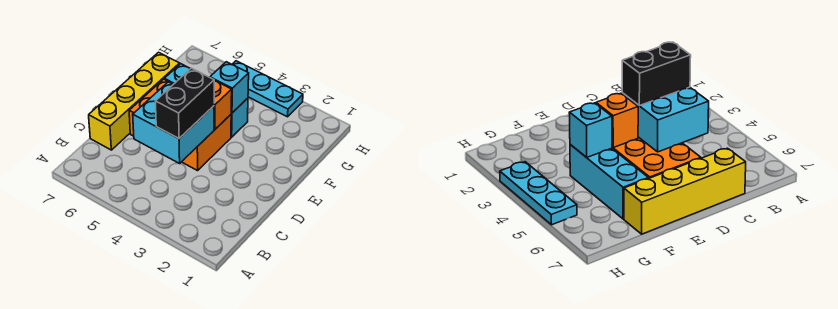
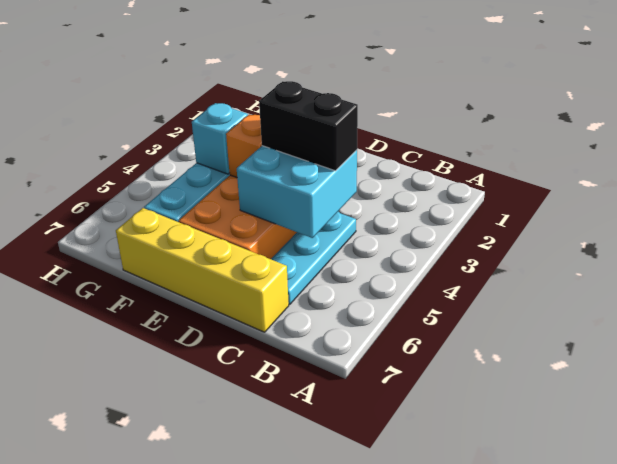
cyan plate H3:H5 level 1 -> cyan plate C4:C6 level 1

